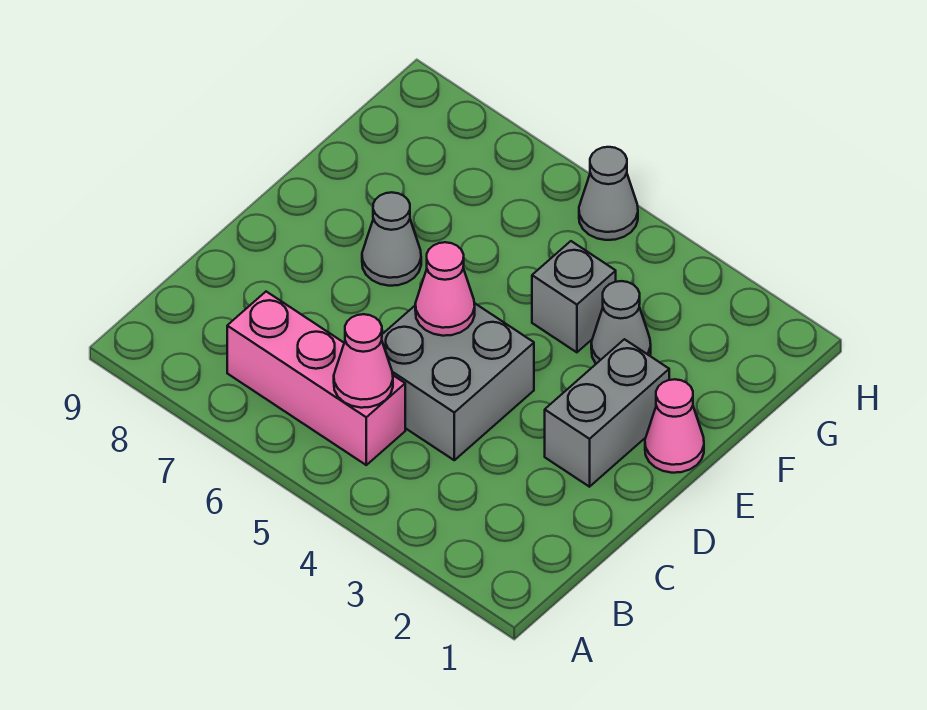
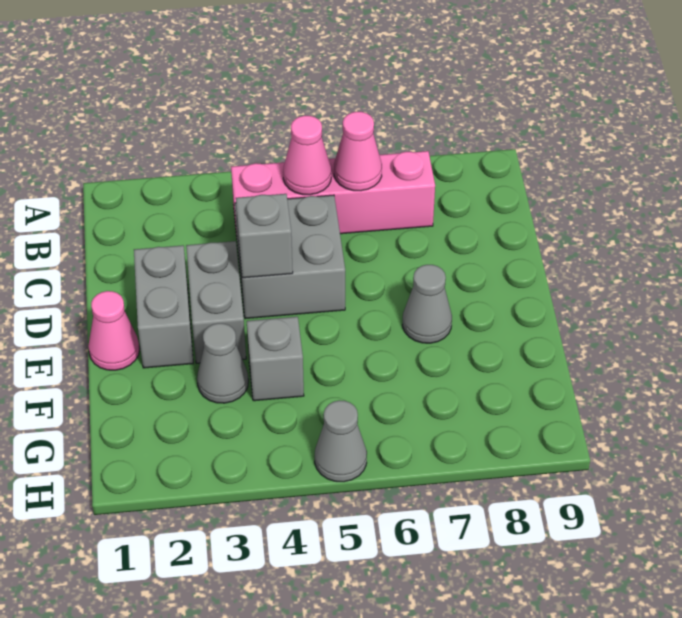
pink brick B5:B7 level 1 -> pink brick B4:B7 level 1
none -> grey brick D3:E3 level 1
none -> grey brick D4 level 2
pink cone D5 level 2 -> pink cone B6 level 2

